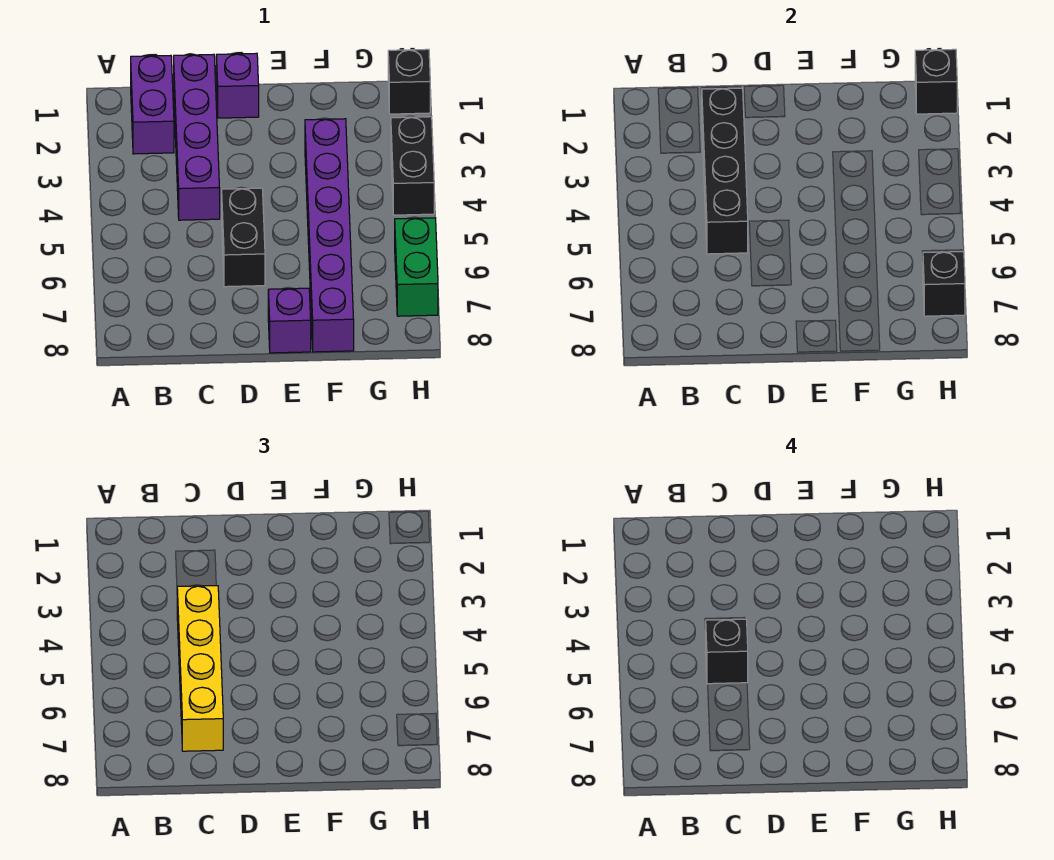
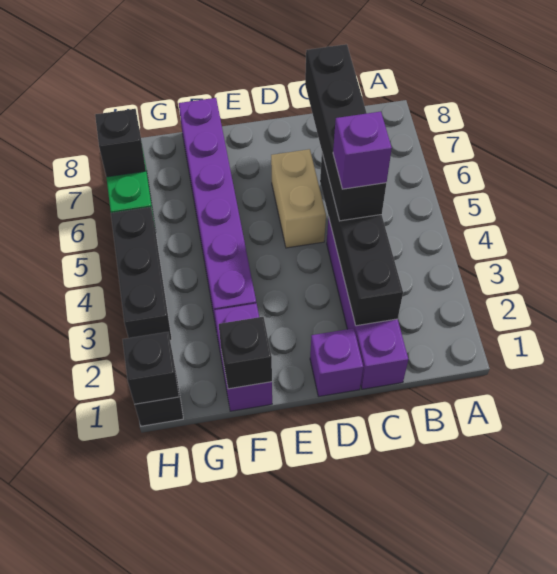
purple brick B1:B2 level 1 -> purple brick F1:F2 level 1
yellow brick C4:C7 level 3 -> black brick C4:C7 level 3
black brick C5 level 4 -> black brick F1 level 2
black brick D5:D6 level 1 -> tan brick D5:D6 level 1
purple brick E8 level 1 -> purple brick C4 level 4
black brick H3:H4 level 1 -> black brick H3:H5 level 1

